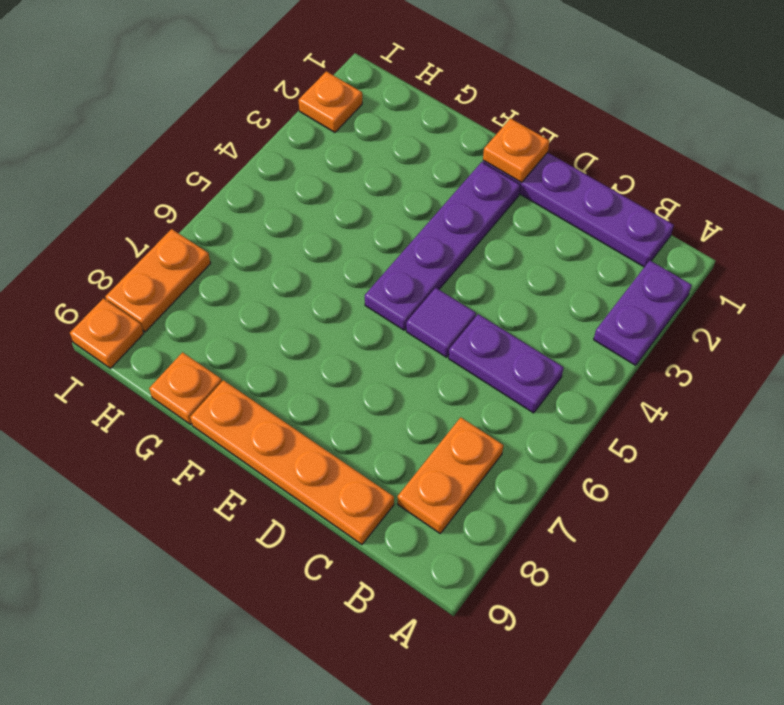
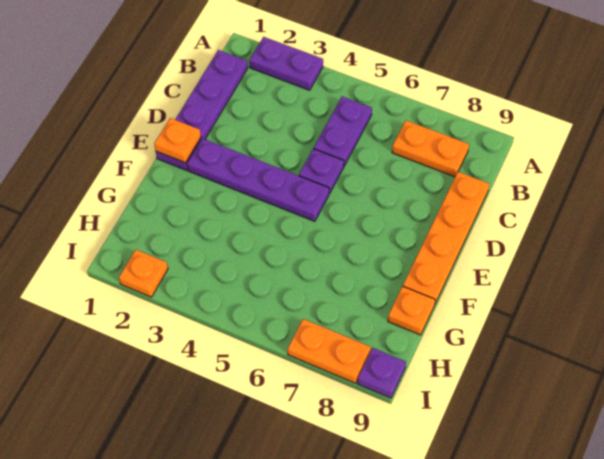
purple tile D5 level 1 -> purple plate D5 level 1
orange plate I9 level 1 -> purple plate I9 level 1

